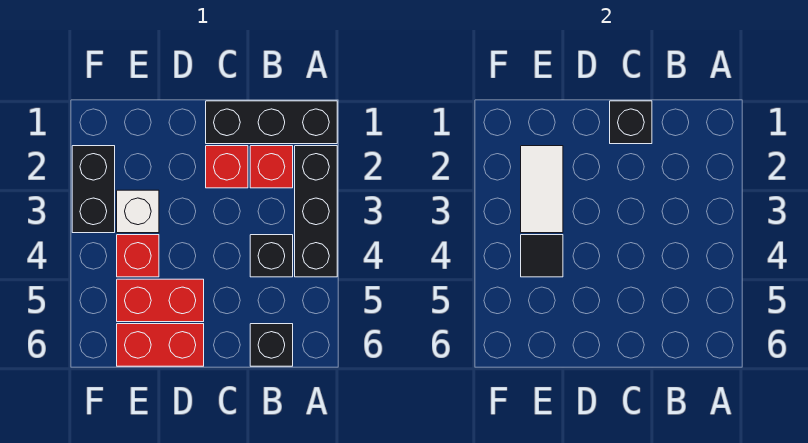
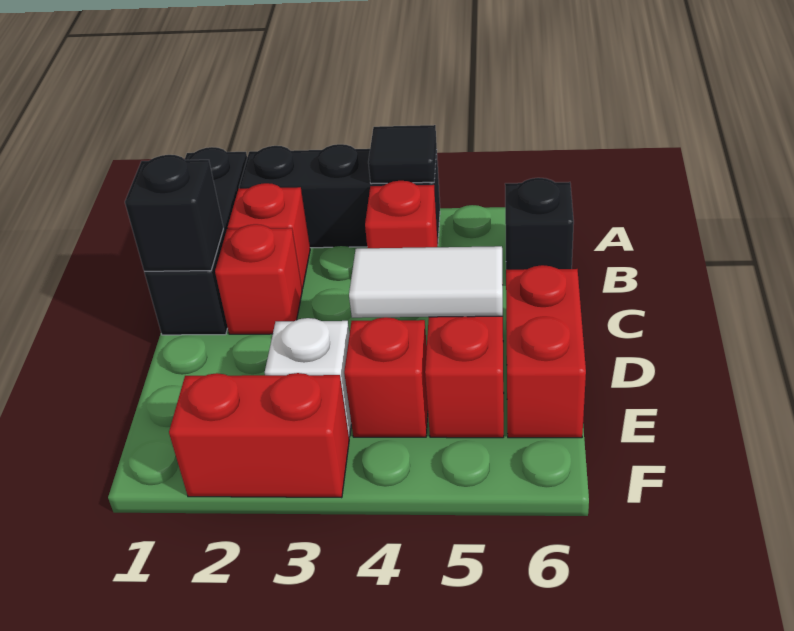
black brick B4 level 1 -> red brick B4 level 1
white tile E2:E3 level 2 -> white tile D4:D5 level 2
black tile E4 level 2 -> black tile A4 level 2
black brick F2:F3 level 1 -> red brick F2:F3 level 1

